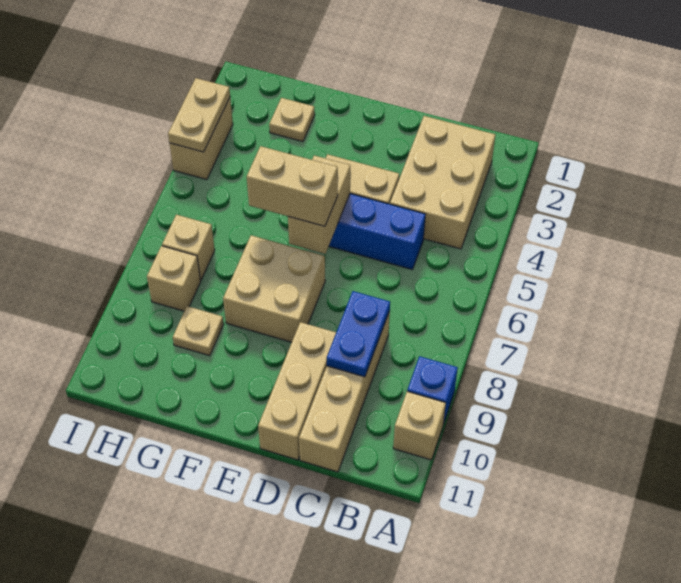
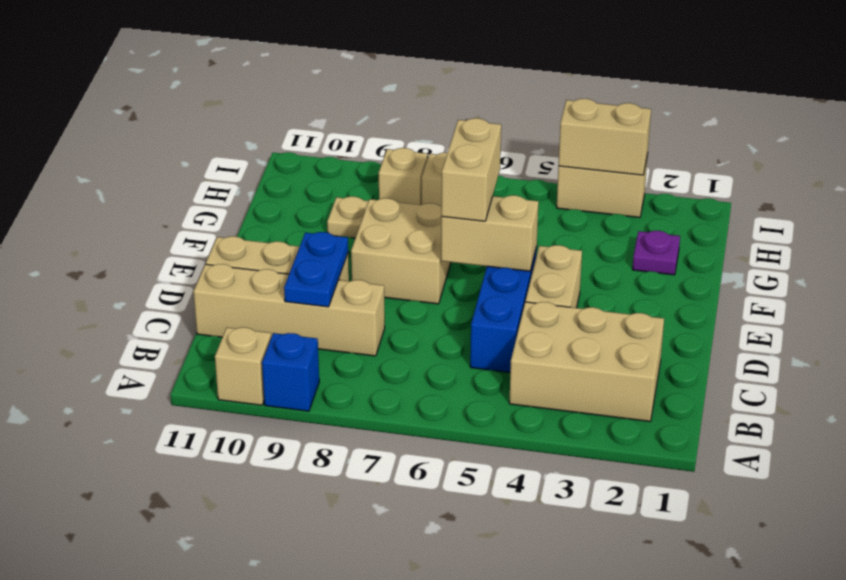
blue plate C8:C9 level 2 -> blue plate C9:D9 level 2
tan plate G2 level 1 -> purple plate G2 level 1
tan plate I3:I4 level 2 -> tan brick I3:I4 level 2

